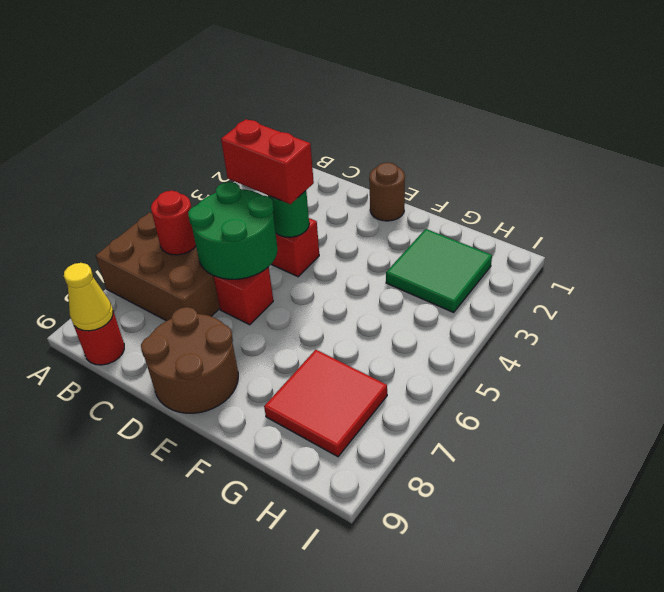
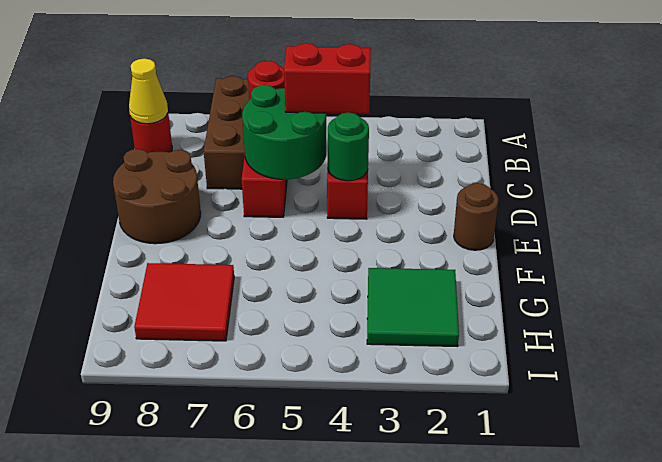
red brick C4:D4 level 3 -> red brick C4:C5 level 3

